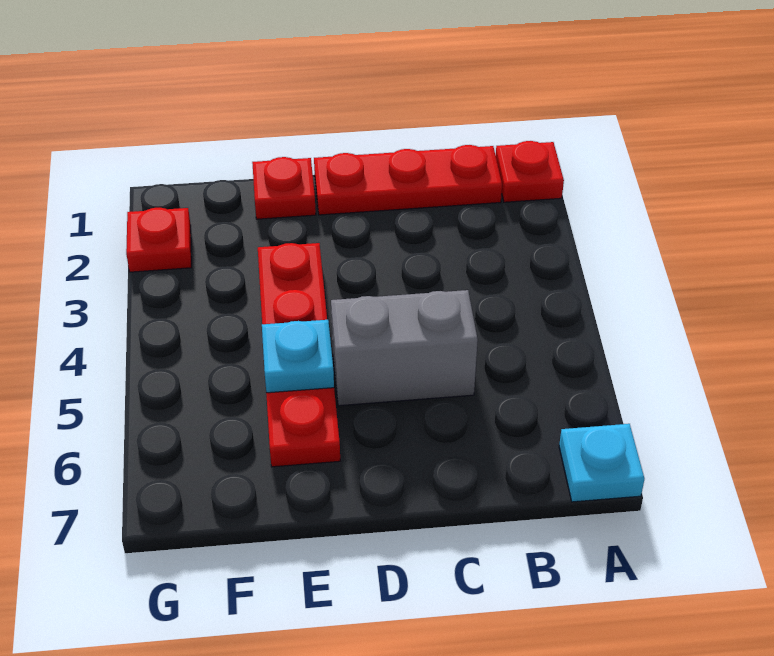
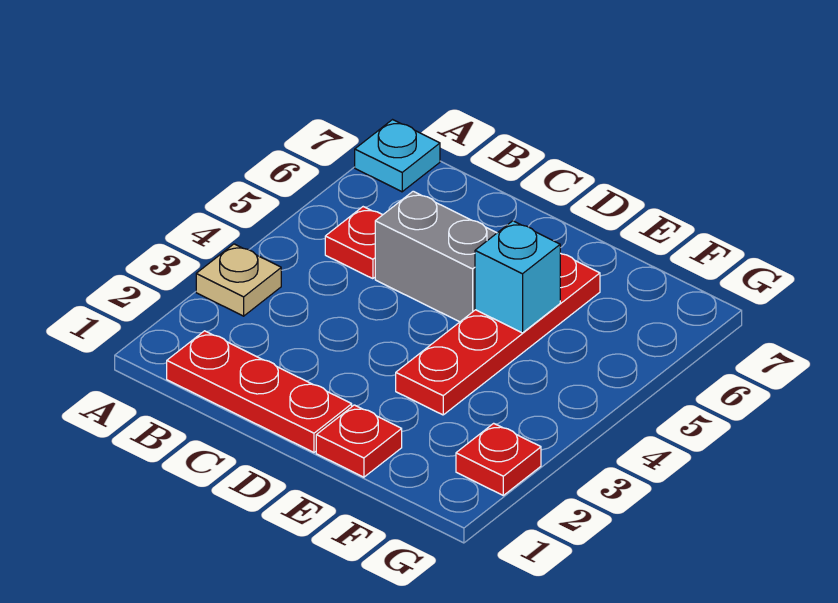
red plate A1 level 1 -> red plate B5 level 1
none -> tan plate A3 level 1
cyan plate E5 level 2 -> cyan brick E5 level 2

